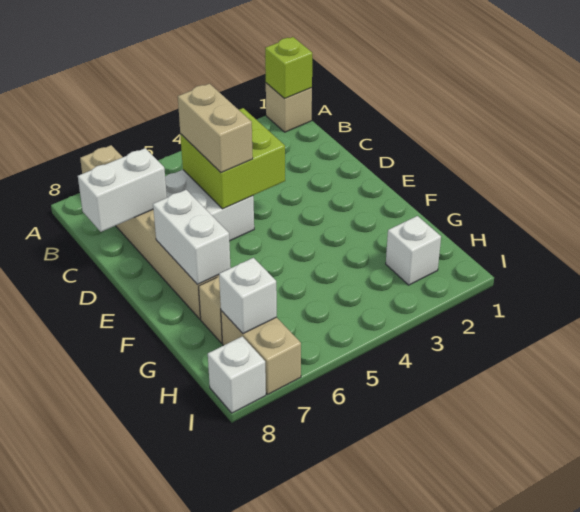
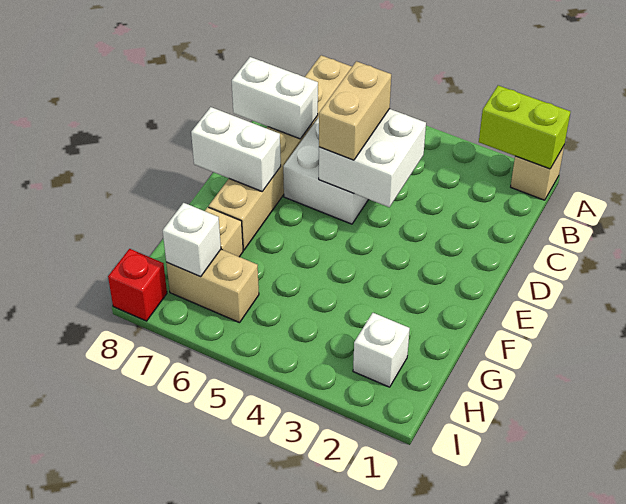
lime brick A1 level 2 -> lime brick A1:A2 level 2
lime brick C4:D5 level 2 -> white brick C4:D5 level 2
white brick E7:F7 level 2 -> white brick E7:E8 level 2
tan brick H7:I7 level 1 -> tan brick H6:H7 level 1
white brick I8 level 1 -> red brick I8 level 1

